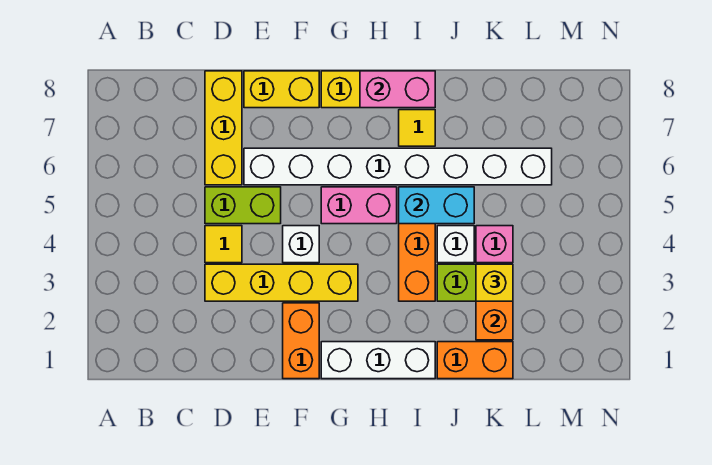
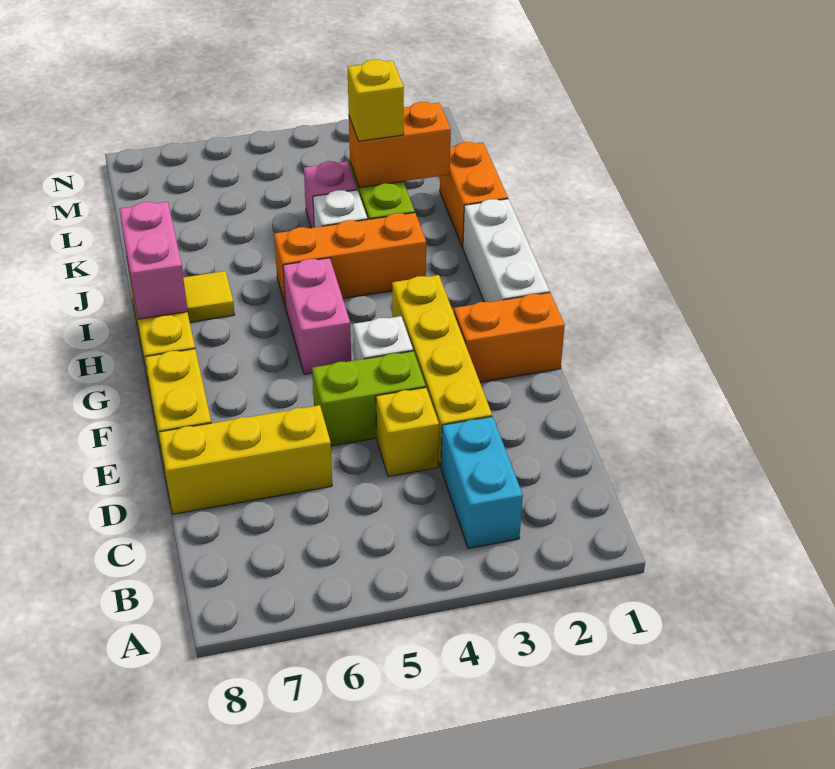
yellow tile D4 level 1 -> yellow brick D4 level 1
lime brick D5:E5 level 1 -> lime brick E4:E5 level 1
white brick E6:L6 level 1 -> none
cyan brick I5:J5 level 2 -> cyan brick B3:C3 level 1

